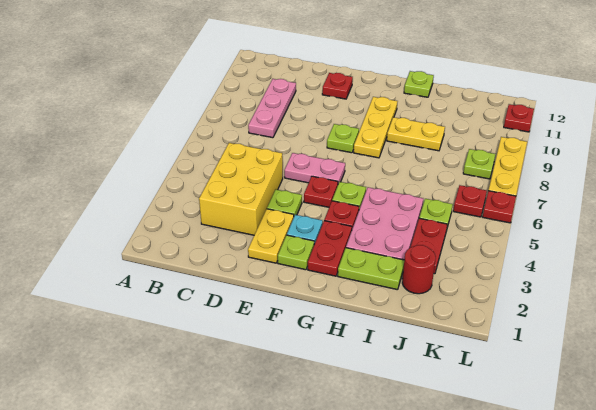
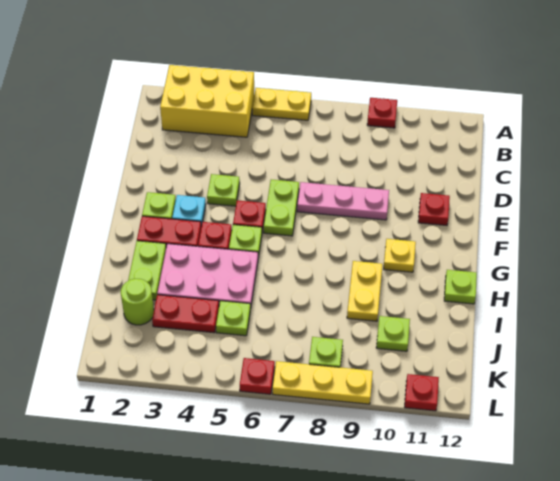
yellow brick C3:D5 level 1 -> yellow brick A2:B4 level 1
pink plate C8:C10 level 1 -> pink plate E7:E9 level 1
yellow plate E2:E3 level 1 -> yellow plate A5:A6 level 1
pink plate E6:F6 level 1 -> lime plate E6:F6 level 1
lime plate F8 level 1 -> lime plate J10 level 1
yellow plate G8:G10 level 1 -> yellow plate G10 level 1
red round brick J2 level 1 -> lime round brick J2 level 1
red plate K6 level 1 -> red plate A9 level 1

